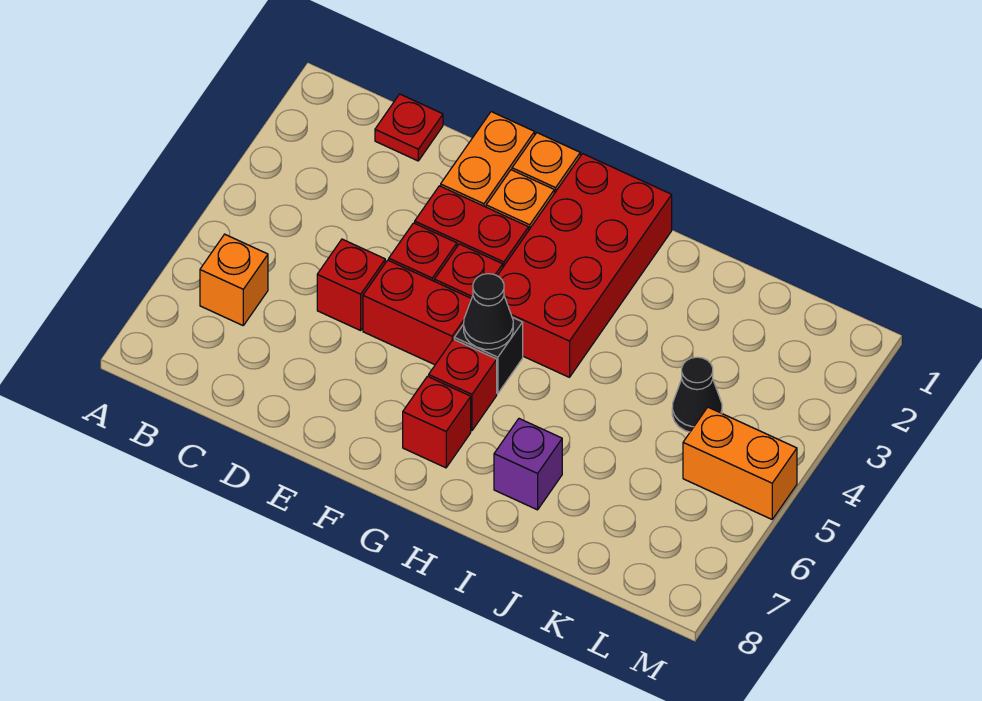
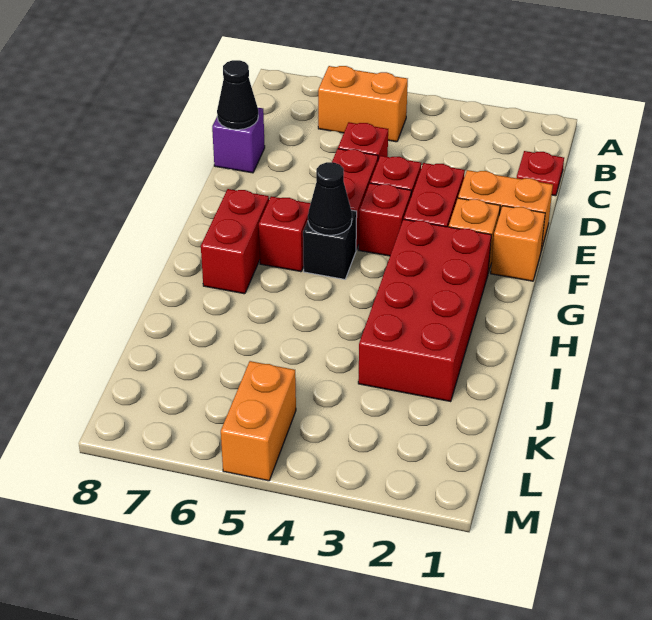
orange brick B6 level 1 -> orange brick B5:B6 level 1
red brick G1:H4 level 1 -> red brick G2:J3 level 1
red brick G7 level 1 -> red brick G7:H7 level 1
purple brick I7 level 1 -> purple brick D8 level 1
black cone K4 level 1 -> black cone D8 level 2

